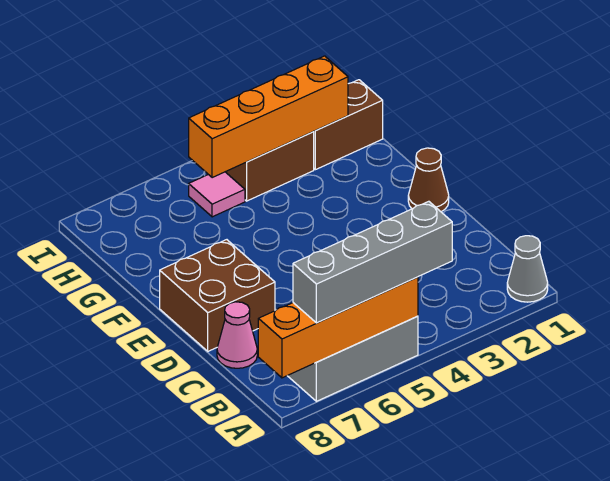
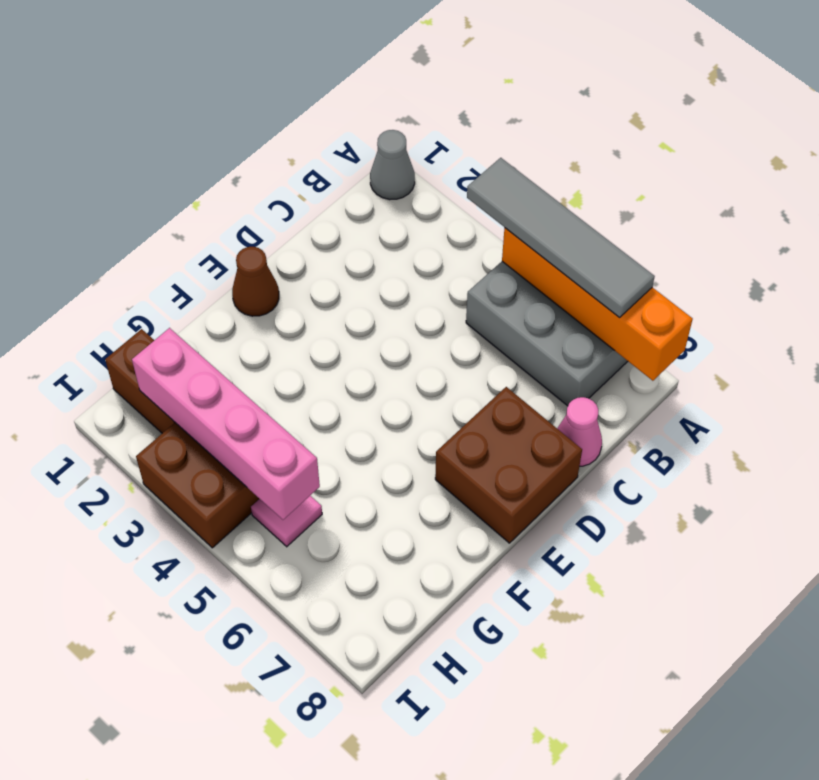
grey brick A4:A7 level 3 -> grey tile A4:A7 level 3
orange brick H2:H5 level 2 -> pink brick H2:H5 level 2

